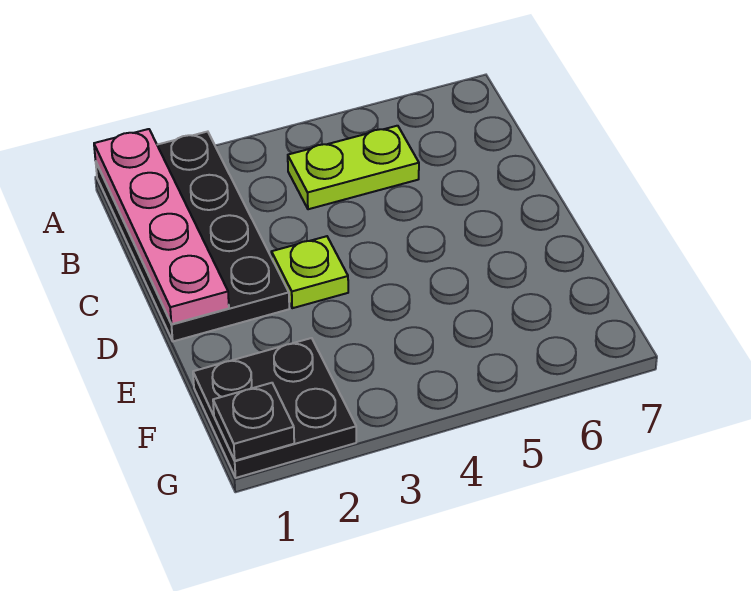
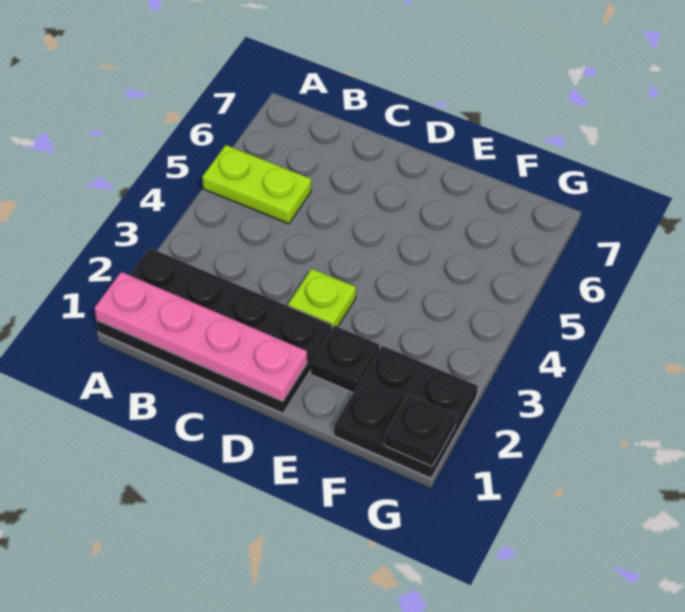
lime plate B4:B5 level 1 -> lime plate A5:B5 level 1
none -> black plate E2 level 1

